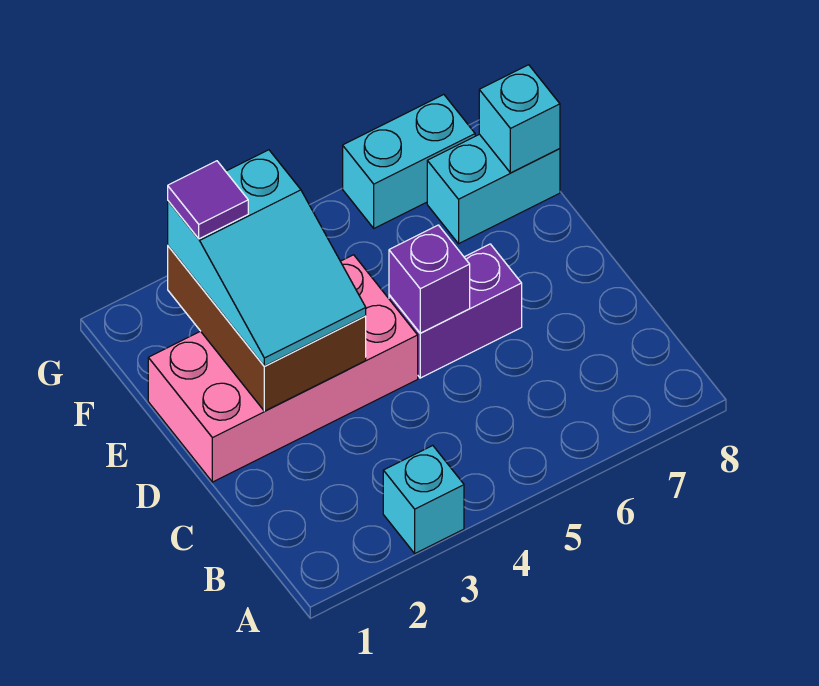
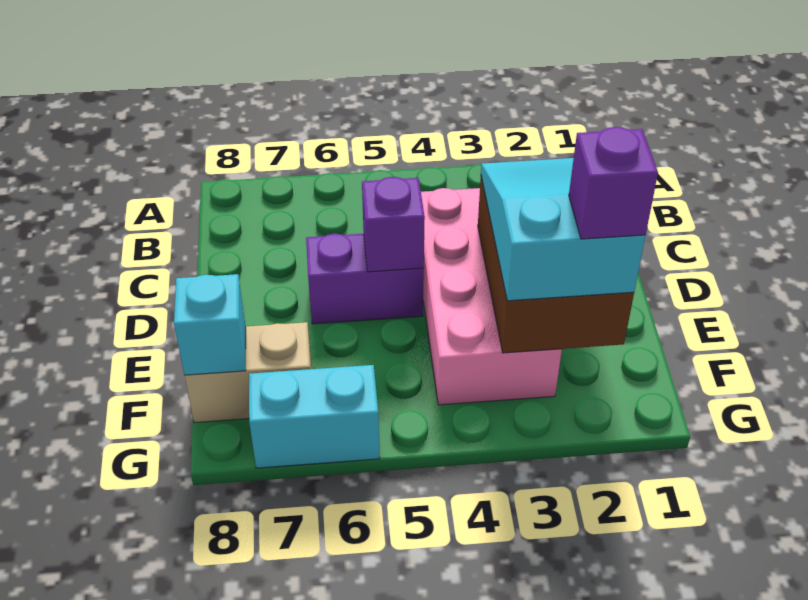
cyan brick A3 level 1 -> none
pink brick D1:E4 level 1 -> pink brick C3:F4 level 1
purple tile F2 level 4 -> purple brick F2 level 4
cyan brick F7:F8 level 1 -> tan brick F7:F8 level 1

